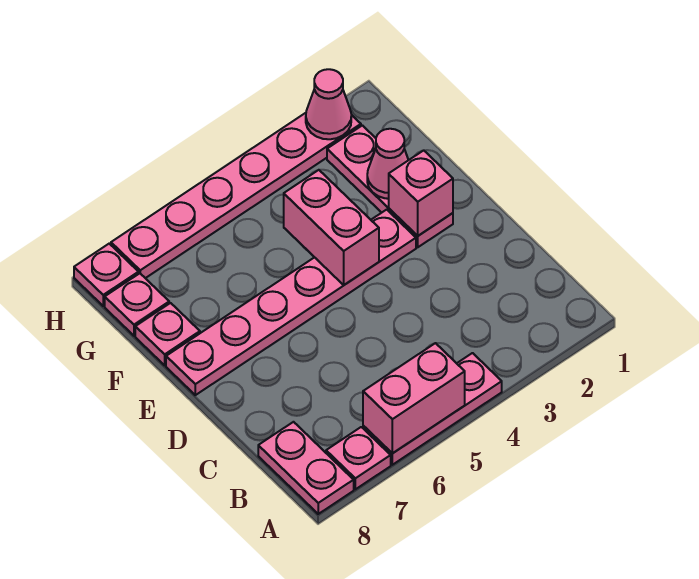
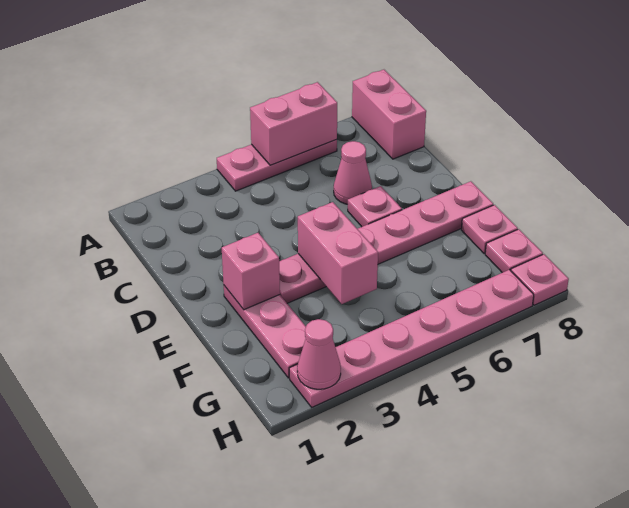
pink plate A7 level 1 -> pink plate D6 level 1
pink plate A8:B8 level 1 -> pink brick A8:B8 level 1
pink cone F2 level 2 -> pink cone C6 level 1

